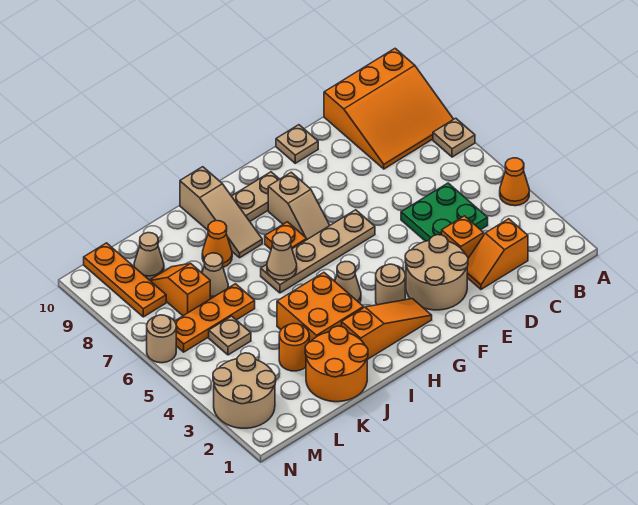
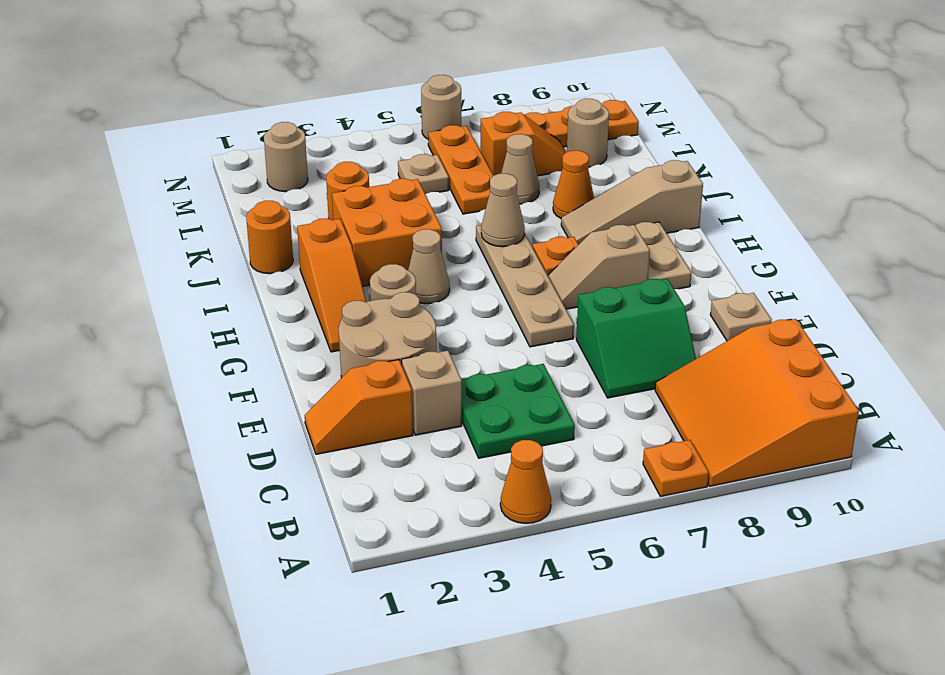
tan plate A7 level 1 -> orange plate A7 level 1
orange slope C2:D2 level 1 top C -> orange slope D1:D2 level 1 top 2
orange brick D3 level 1 -> tan brick D3 level 1
none -> green slope D7:E8 level 1 top E
orange round brick J1:K2 level 1 -> orange round brick J1 level 1
tan cone L9 level 1 -> tan round brick L9 level 1
tan round brick M2:N3 level 1 -> tan round brick M2 level 1

